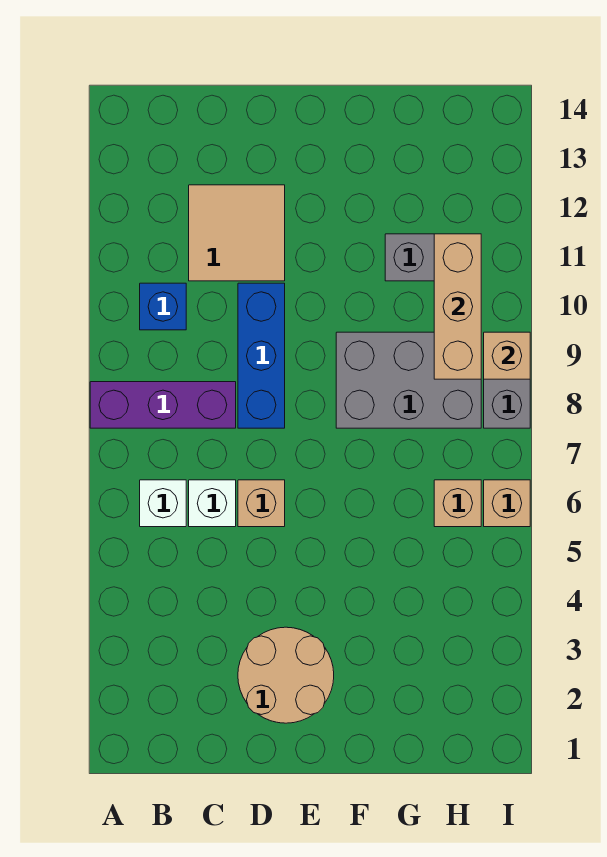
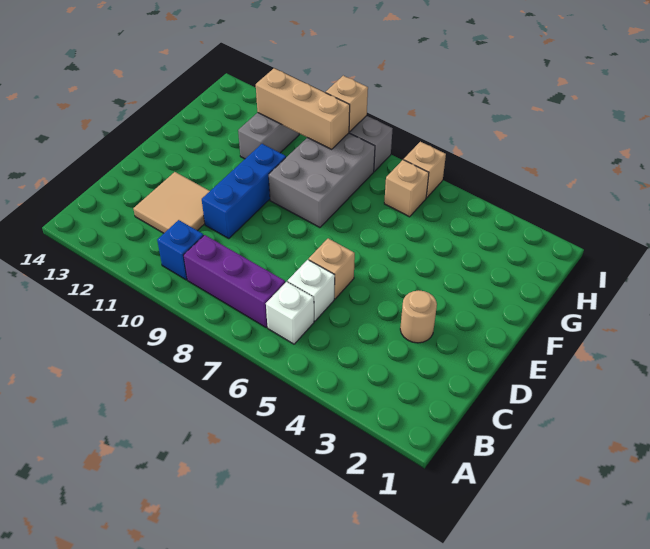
purple brick A8:C8 level 1 -> purple brick B7:B9 level 1
tan round brick D2:E3 level 1 -> tan round brick D3 level 1
blue brick D8:D10 level 1 -> blue brick D10:F10 level 1

